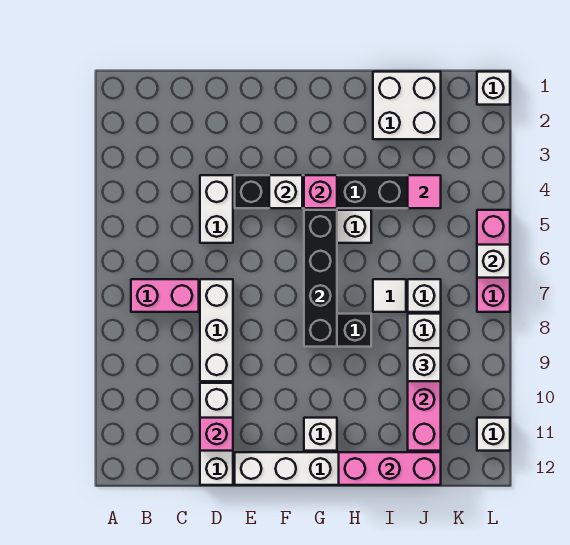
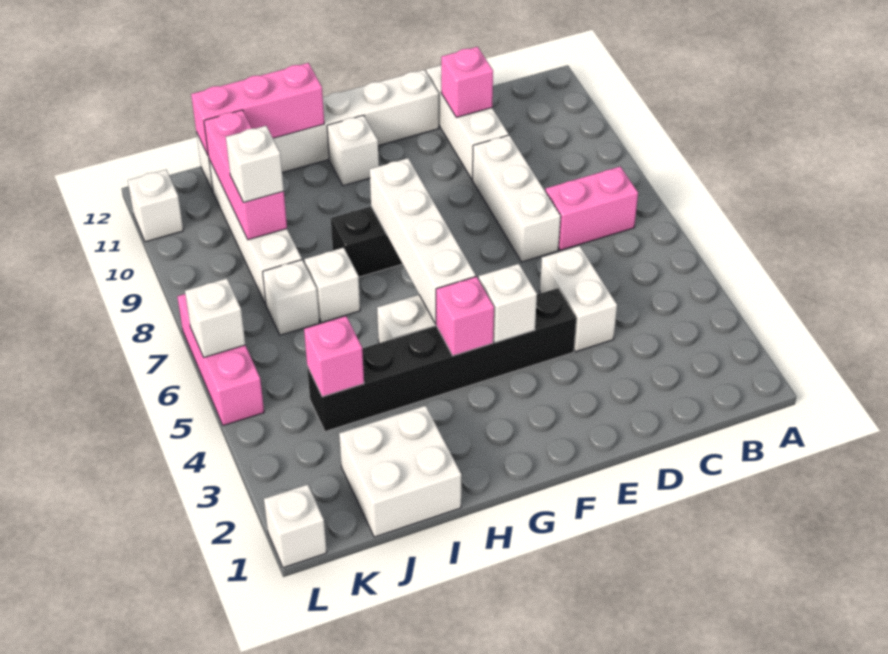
black brick G5:G8 level 2 -> white brick G5:G8 level 2
white tile I7 level 1 -> white brick I7 level 1
pink tile J4 level 2 -> pink brick J4 level 2

